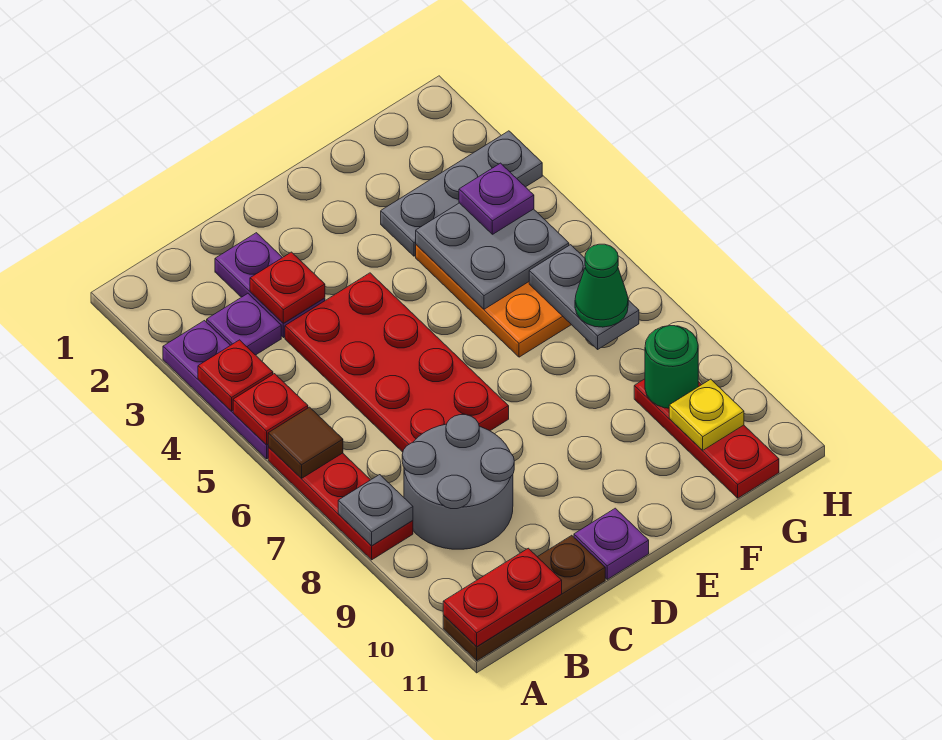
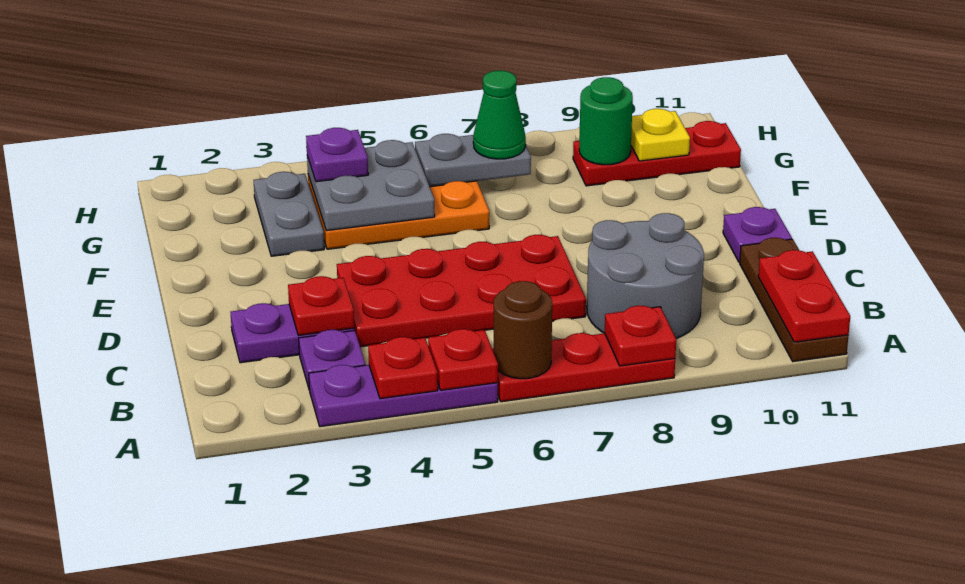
brown tile A6 level 2 -> brown round brick A6 level 2
grey plate A8 level 2 -> red plate A8 level 2
grey plate F3:H3 level 1 -> grey plate F3:G3 level 1

